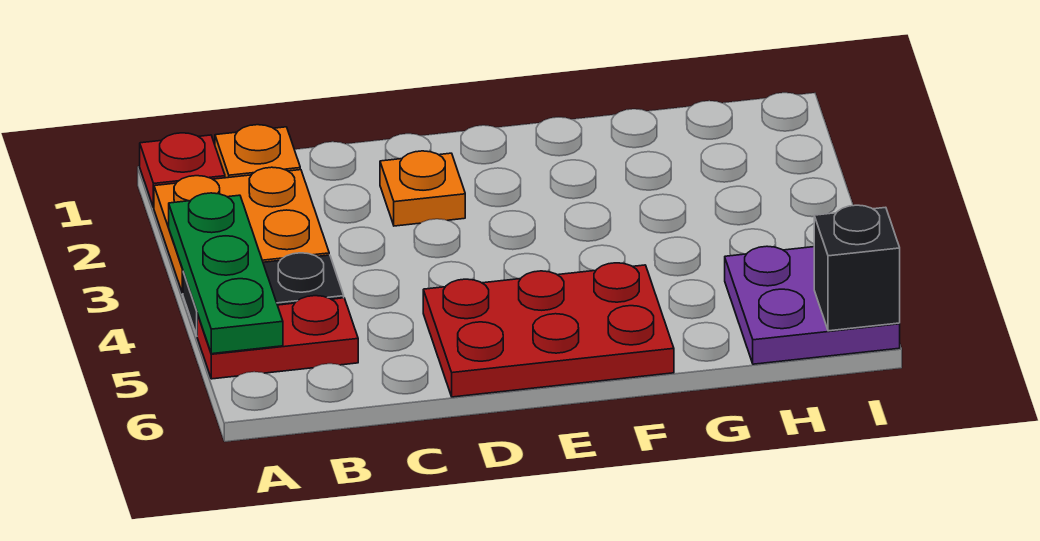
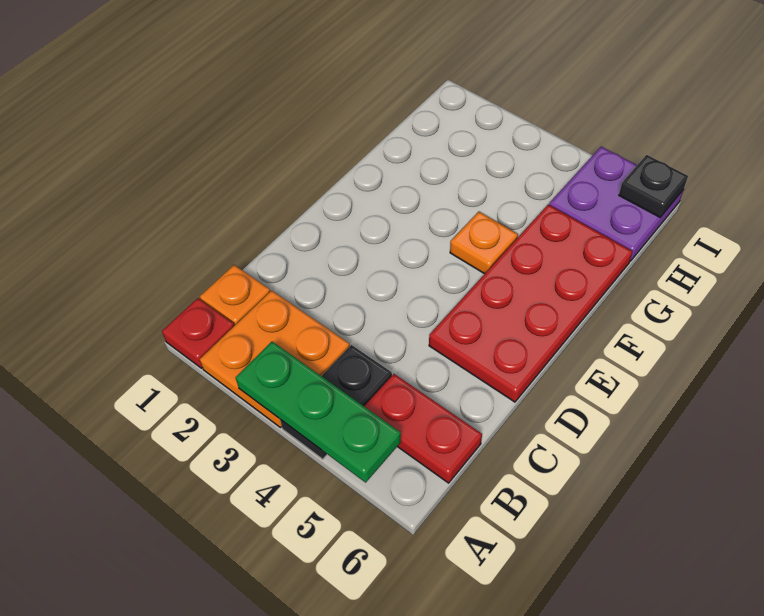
red plate A5:B5 level 1 -> red plate B5:B6 level 1
orange plate D2 level 1 -> orange plate F4 level 1
red plate D5:F6 level 1 -> red plate D5:G6 level 1
black brick I6 level 2 -> black plate I6 level 2

